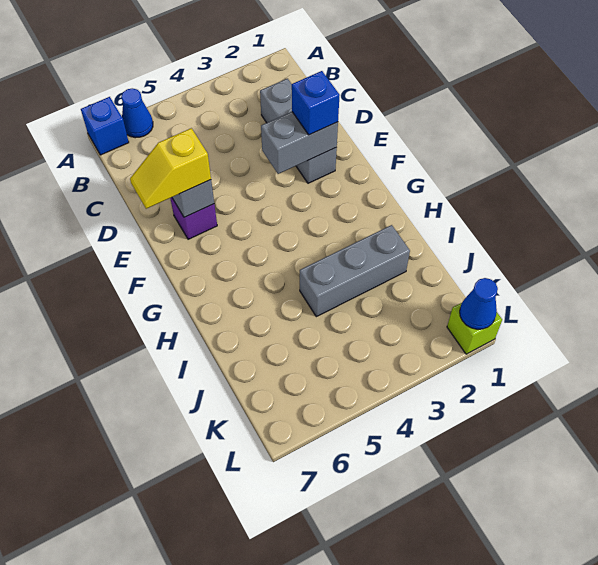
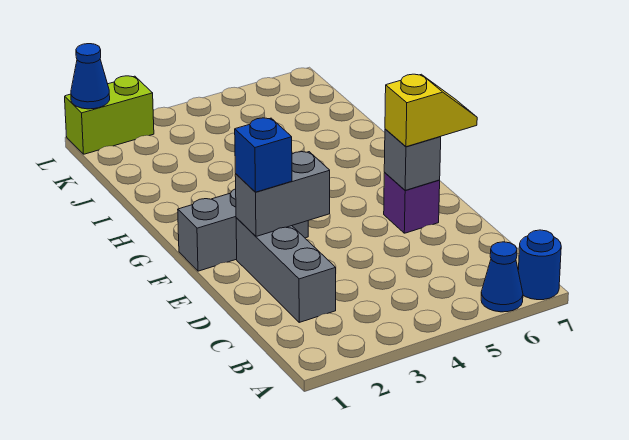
blue brick A7 level 1 -> blue round brick A7 level 1
grey brick I2:I4 level 1 -> grey brick F1:F3 level 1
lime brick L1 level 1 -> lime brick L1:L2 level 1

